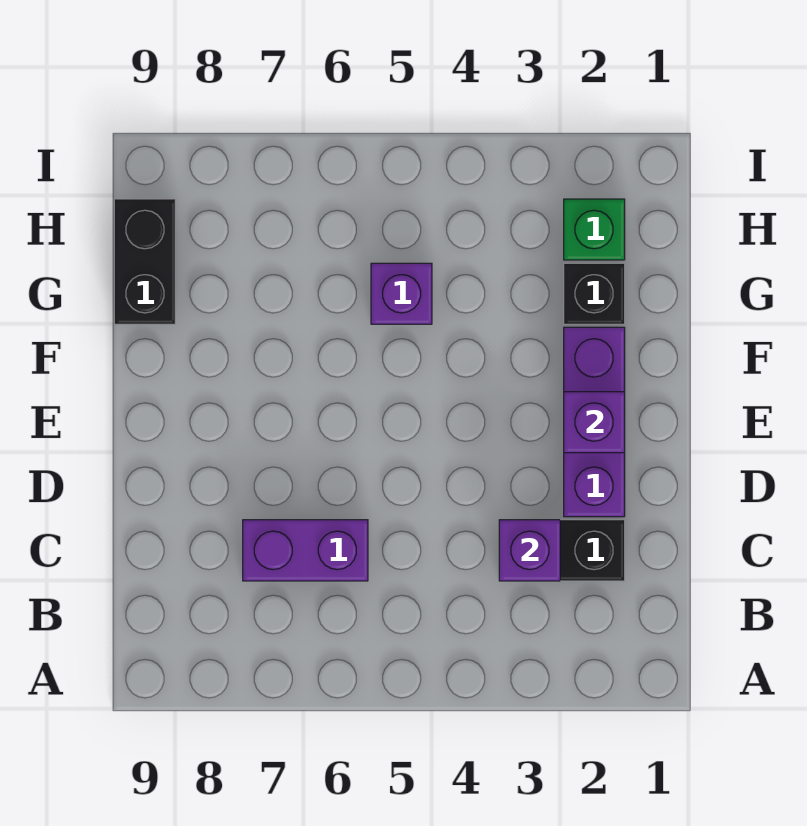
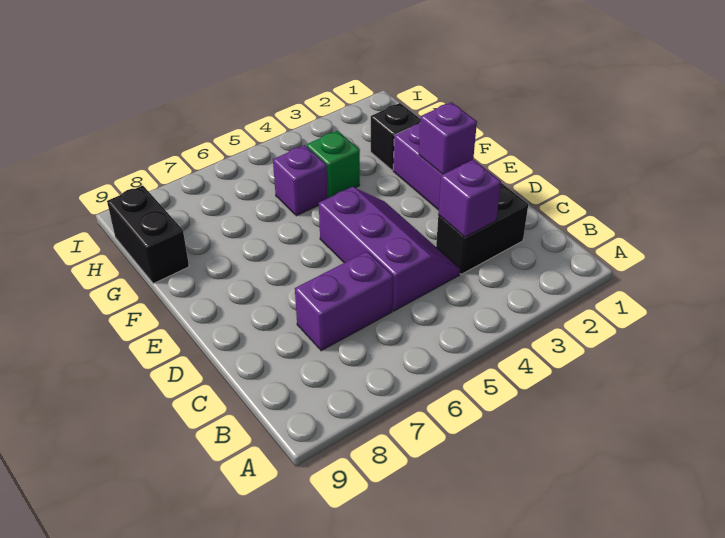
none -> purple slope C4:E5 level 1 top 5
green brick H2 level 1 -> green brick G4 level 1

